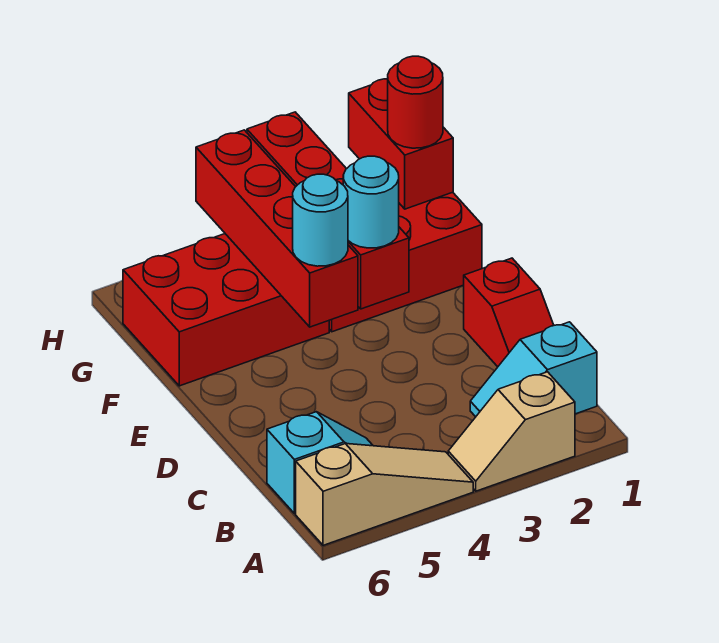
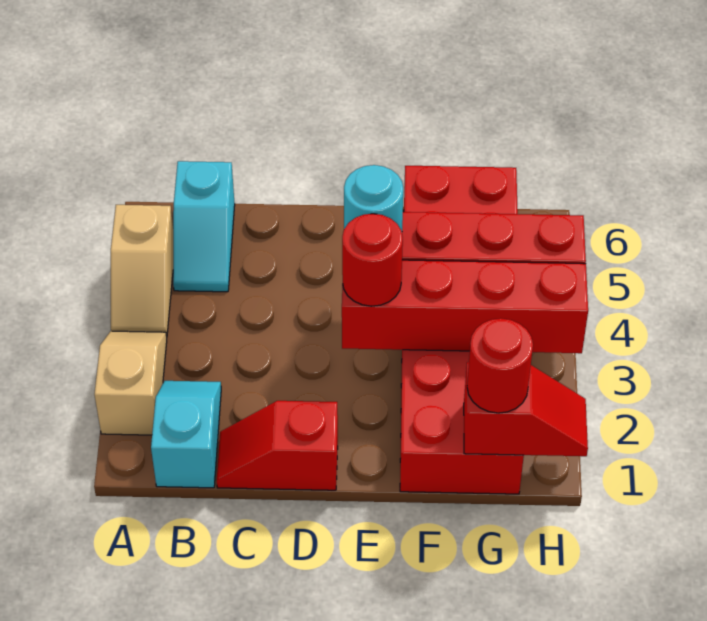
tan slope A4:A6 level 1 top 6 -> tan slope A4:A5 level 1 top 5
cyan round brick E3 level 3 -> red round brick E3 level 3
red brick G1:H1 level 2 -> red slope G1:H1 level 2 top G

